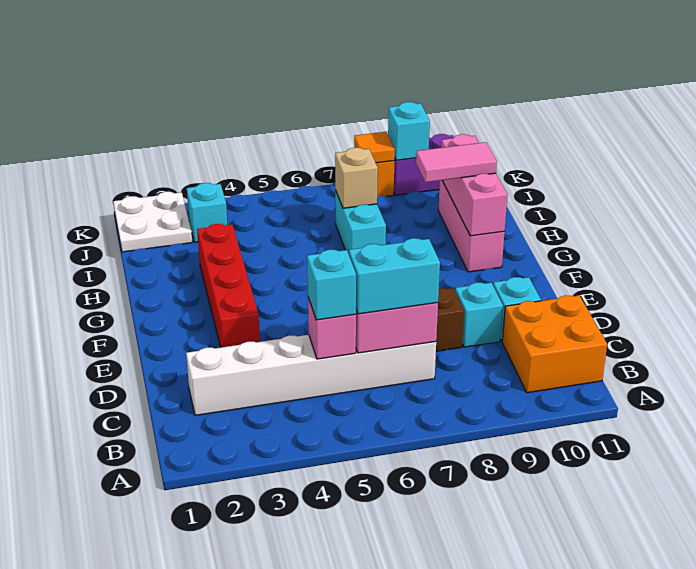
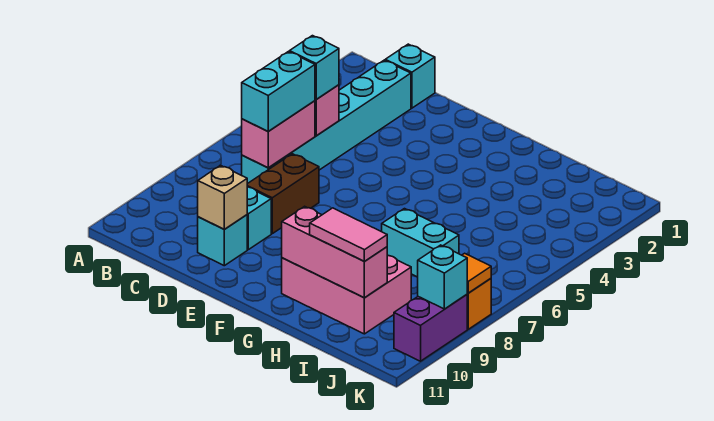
orange brick B10:C11 level 1 -> none
white brick C2:C7 level 1 -> cyan brick C2:C7 level 1
red brick E3:H3 level 1 -> none
pink brick G10:I10 level 1 -> pink brick G9:I10 level 1
pink tile H9:H10 level 3 -> pink tile H10:I10 level 3
tan brick I7 level 2 -> tan brick D10 level 2
white plate J1:K2 level 1 -> none
cyan brick J3 level 1 -> cyan brick C1 level 1

